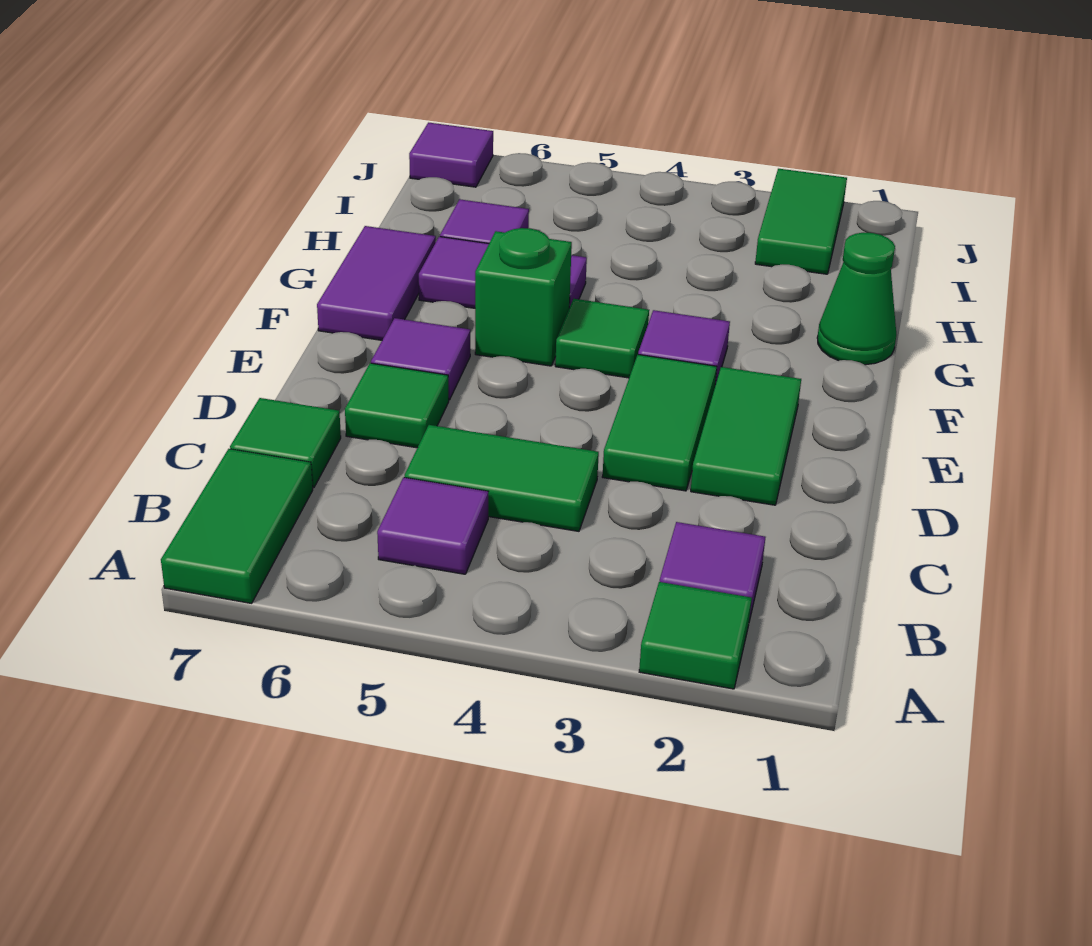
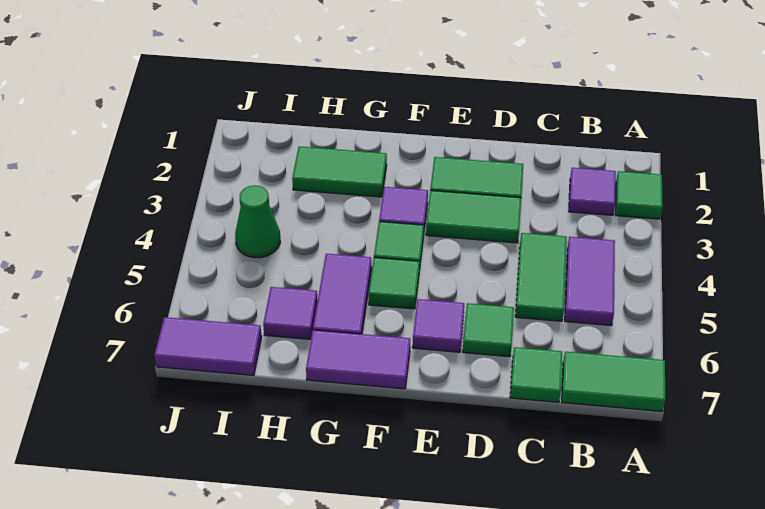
purple tile B5 level 1 -> purple tile B4:B5 level 1
green brick F5 level 1 -> green tile F5 level 1
green cone G1 level 1 -> green cone I4 level 1
green tile I2:J2 level 1 -> green tile G2:H2 level 1
purple tile J7 level 1 -> purple tile I7:J7 level 1

